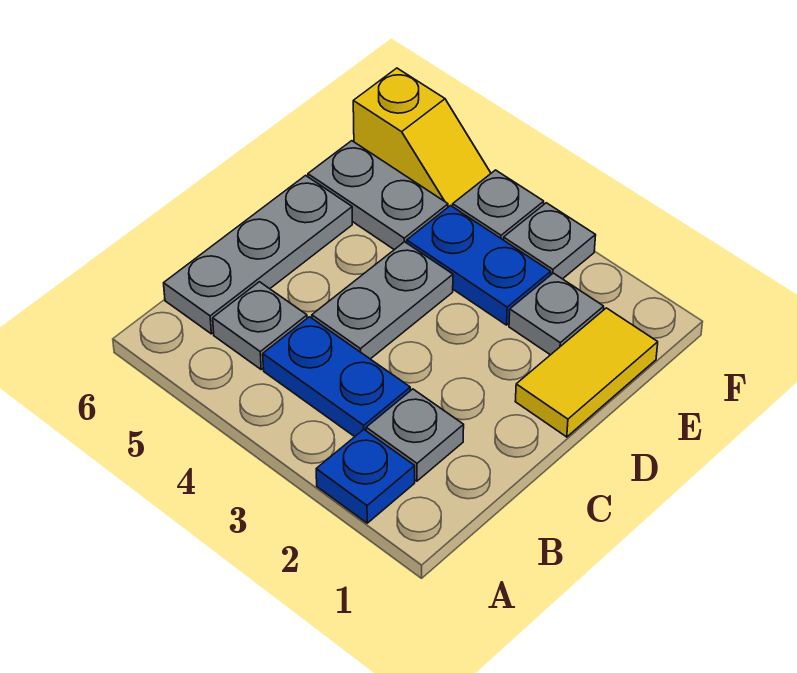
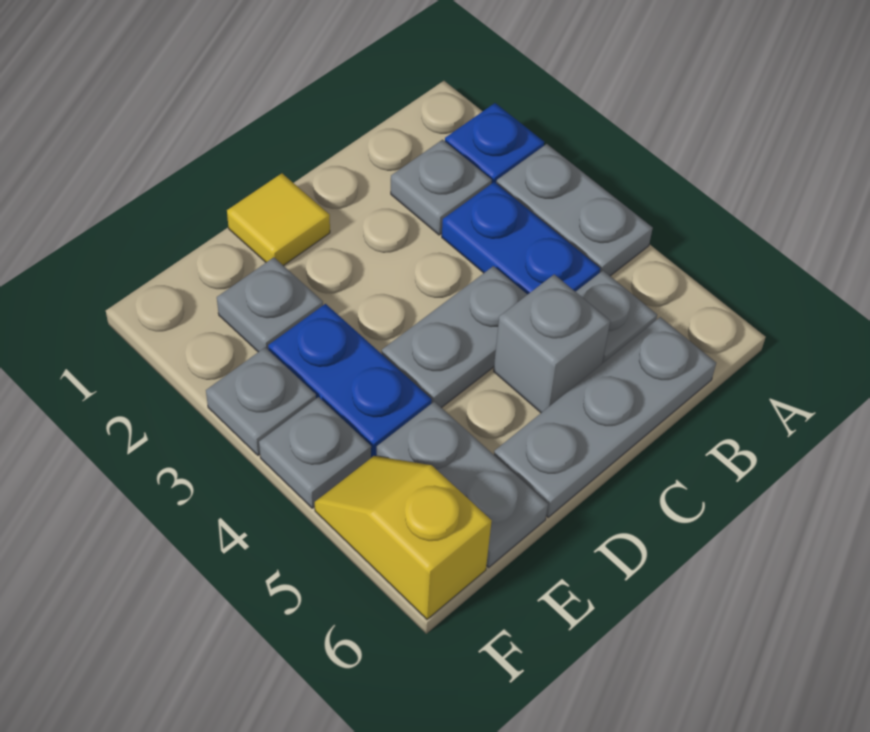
none -> grey plate A3:A4 level 1
none -> grey brick C5 level 1
yellow tile D1:E1 level 1 -> yellow tile D1 level 1

